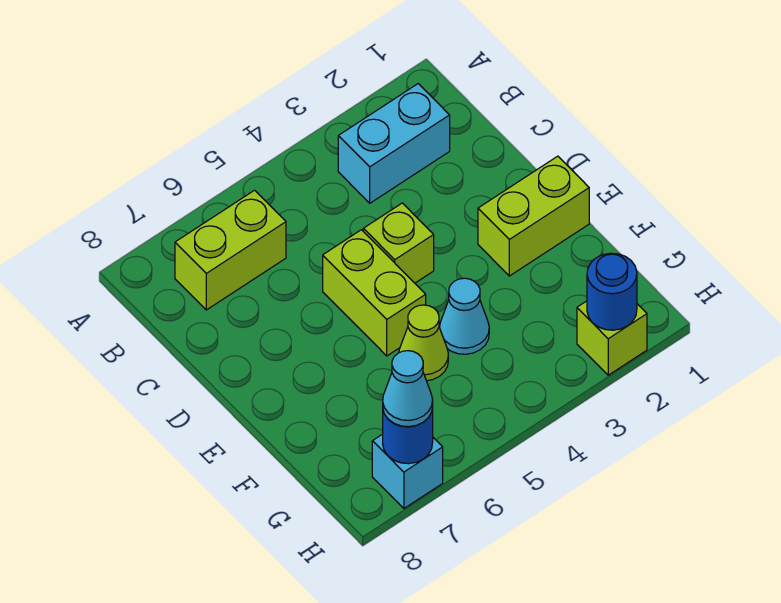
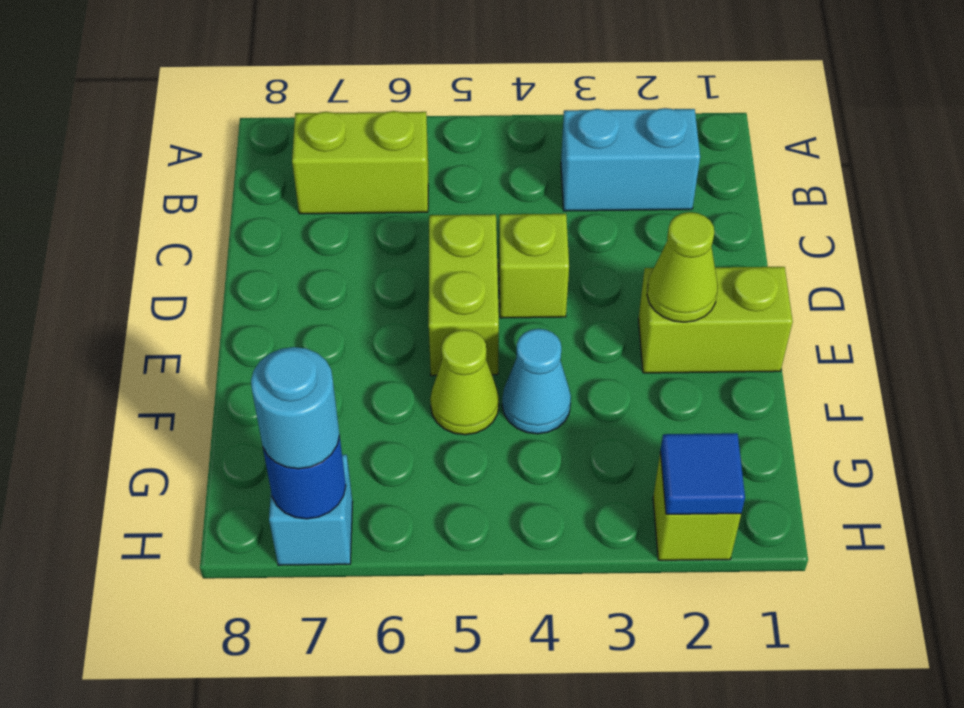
none -> lime cone E2 level 2
blue round brick H2 level 2 -> blue tile H2 level 2
cyan cone H7 level 3 -> cyan round brick H7 level 3

